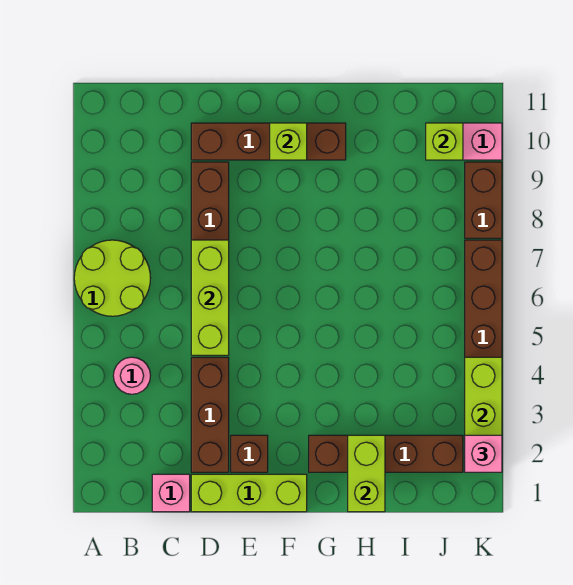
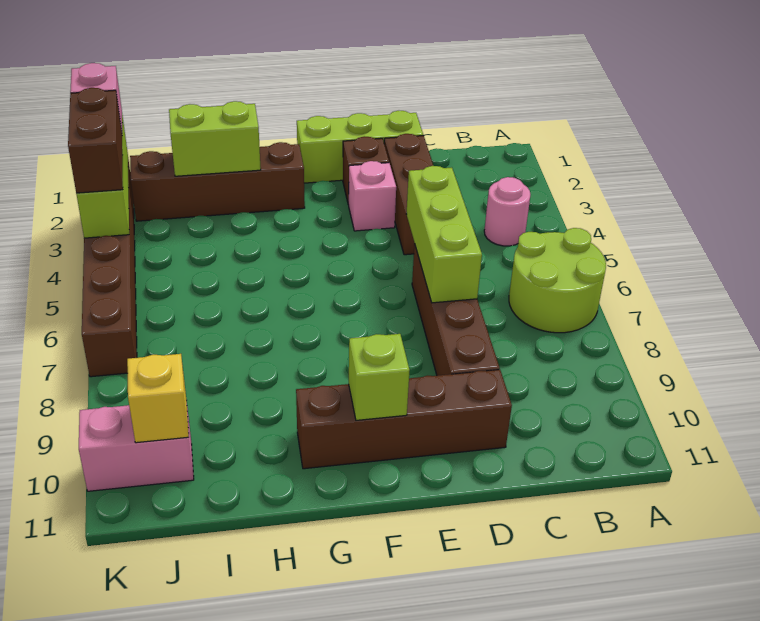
pink brick C1 level 1 -> pink brick E3 level 1
lime brick H1:H2 level 2 -> lime brick H2:I2 level 2
lime brick J10 level 2 -> yellow brick J10 level 2
brown brick K8:K9 level 1 -> brown brick K3:K4 level 3

